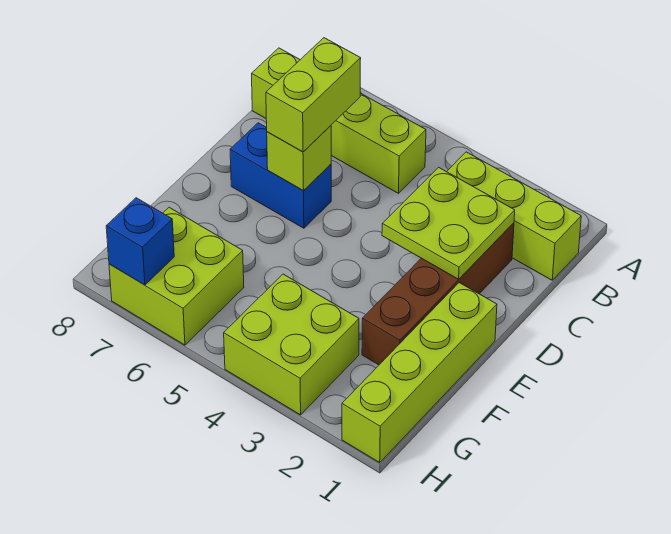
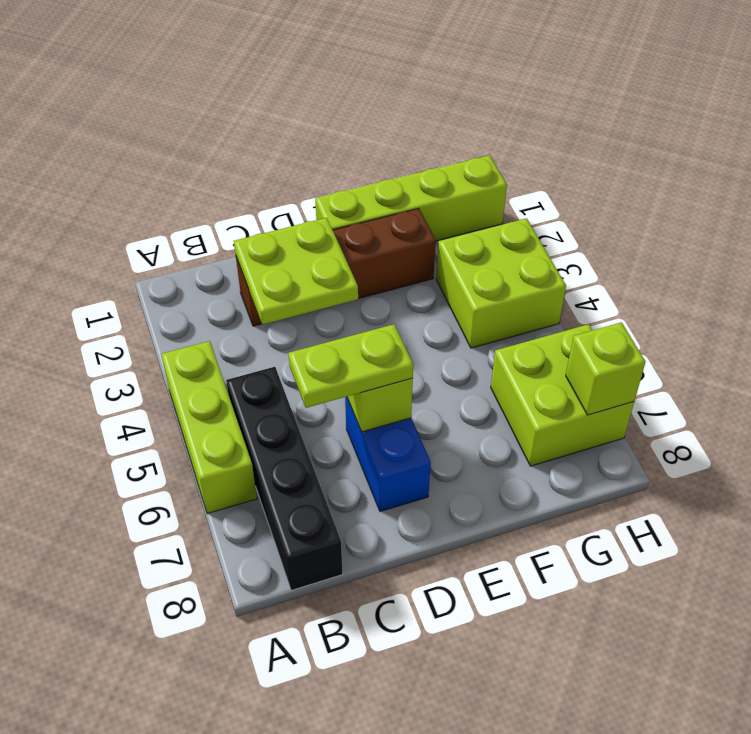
lime brick B1:B3 level 1 -> lime brick A4:A6 level 1
lime brick B5:B8 level 1 -> black brick B5:B8 level 1
lime brick C6:D6 level 3 -> lime plate C6:D6 level 3
blue brick H7 level 2 -> lime brick H7 level 2

